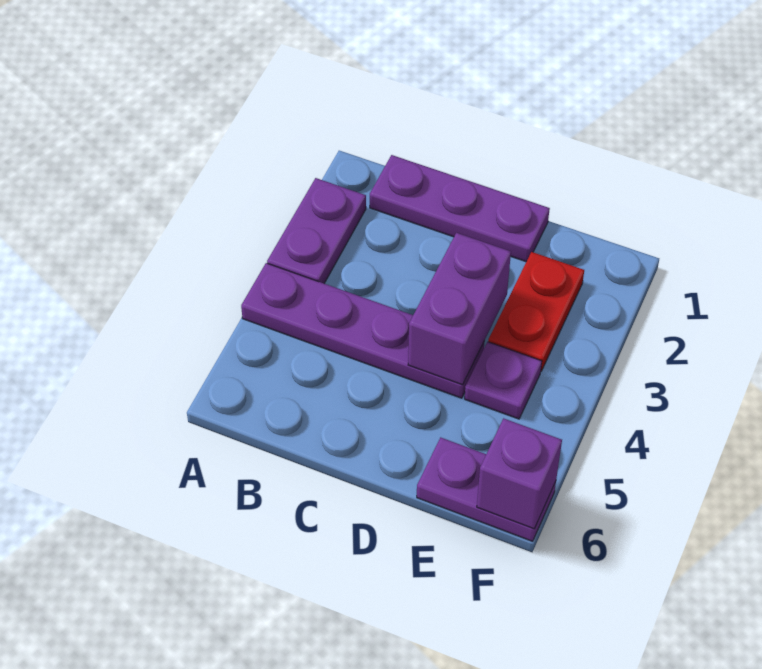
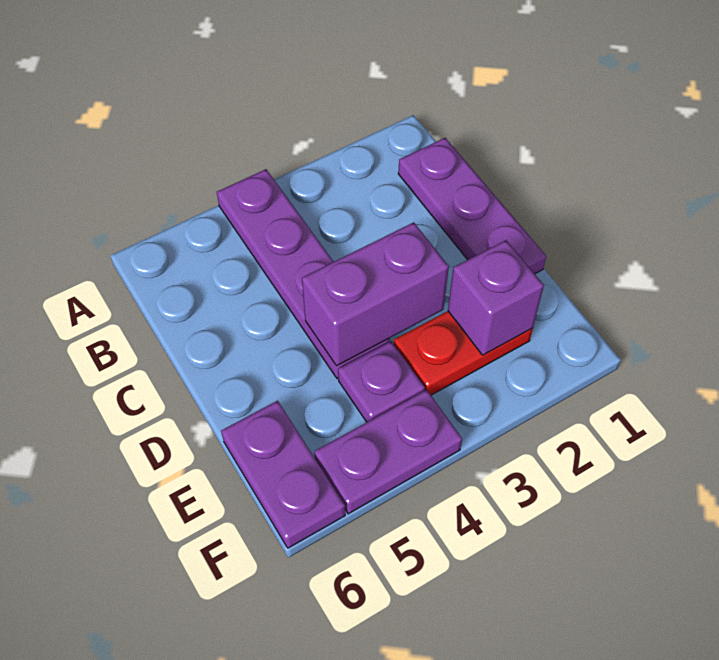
purple plate A2:A3 level 1 -> purple plate F4:F5 level 1
purple brick F6 level 2 -> purple brick E2 level 2

